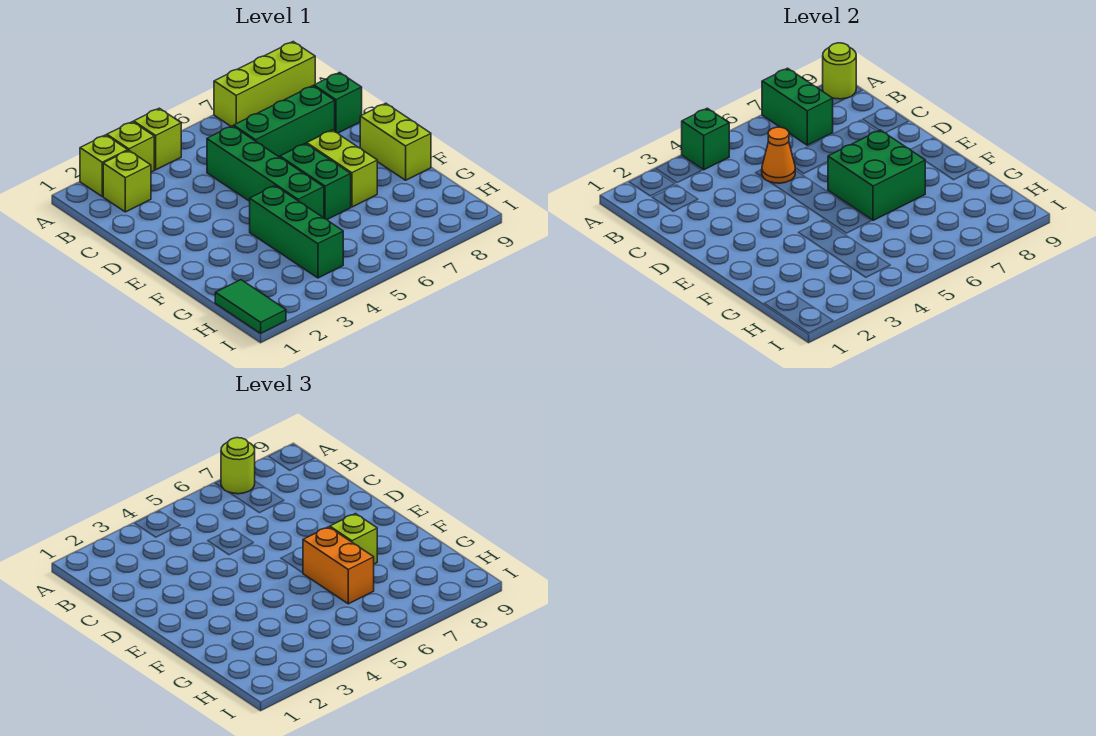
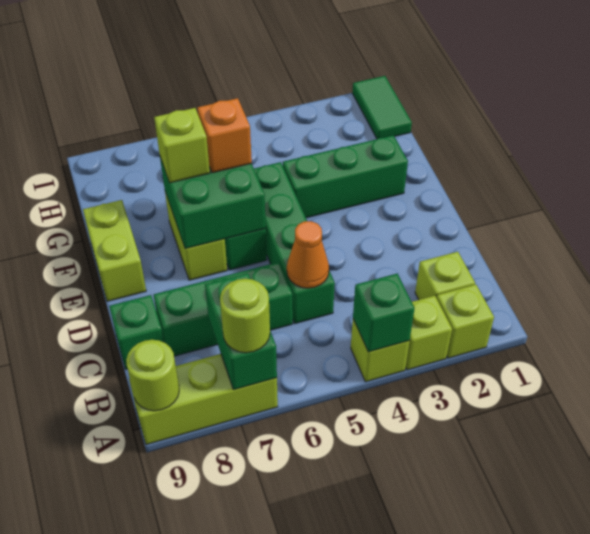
green brick F4:H4 level 1 -> green brick F2:F4 level 1
orange brick F6:G6 level 3 -> orange brick F6 level 3

